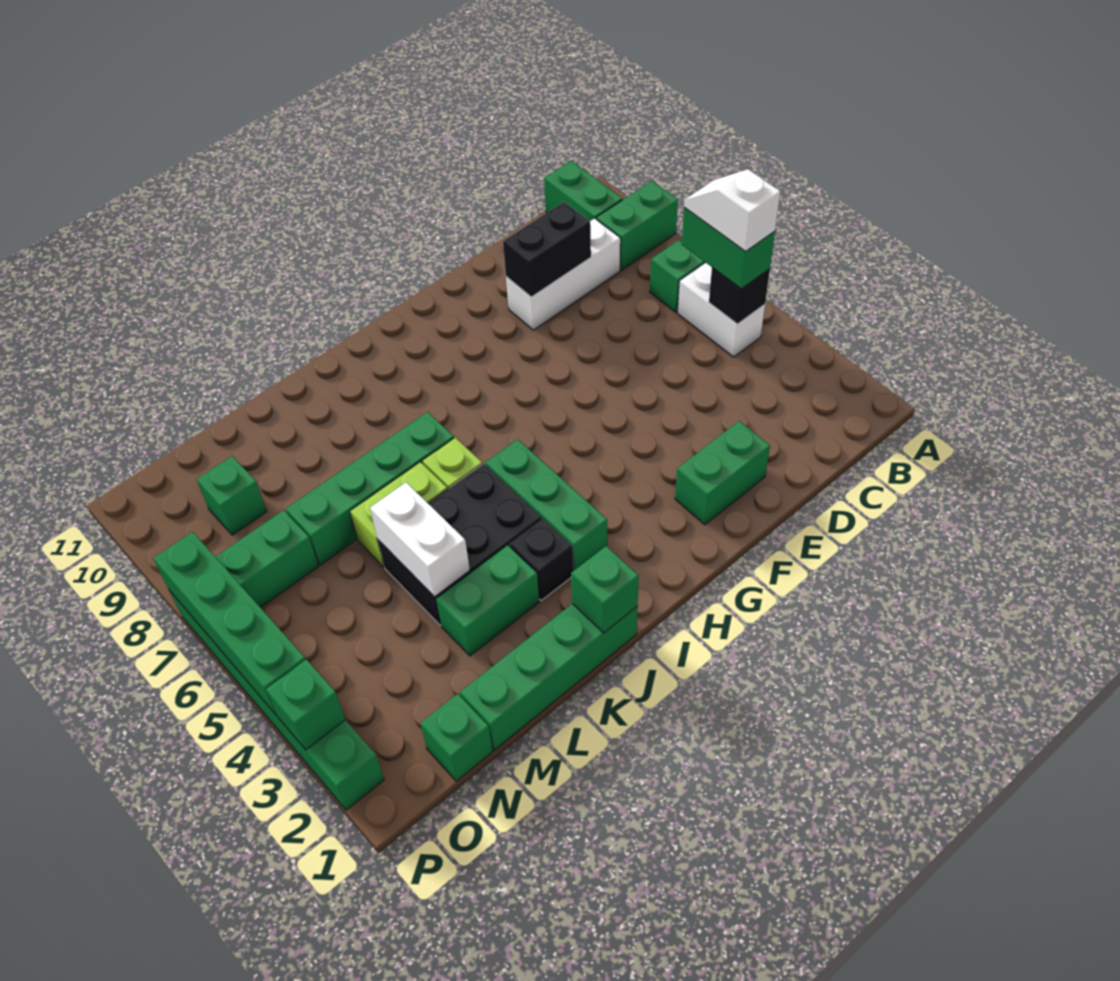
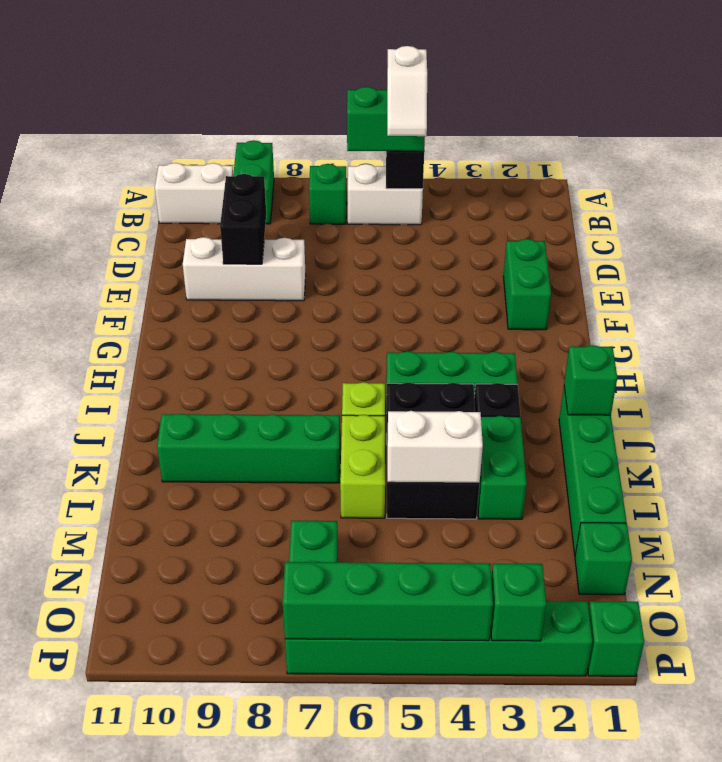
white slope B5:B6 level 4 top 5 -> white slope B5:C5 level 4 top B
green brick B10:B11 level 1 -> white brick B10:B11 level 1
white brick C9:E9 level 1 -> white brick E8:E10 level 1
green brick J7:M7 level 1 -> green brick K7:K10 level 1
green brick N9 level 1 -> green brick P1 level 1

